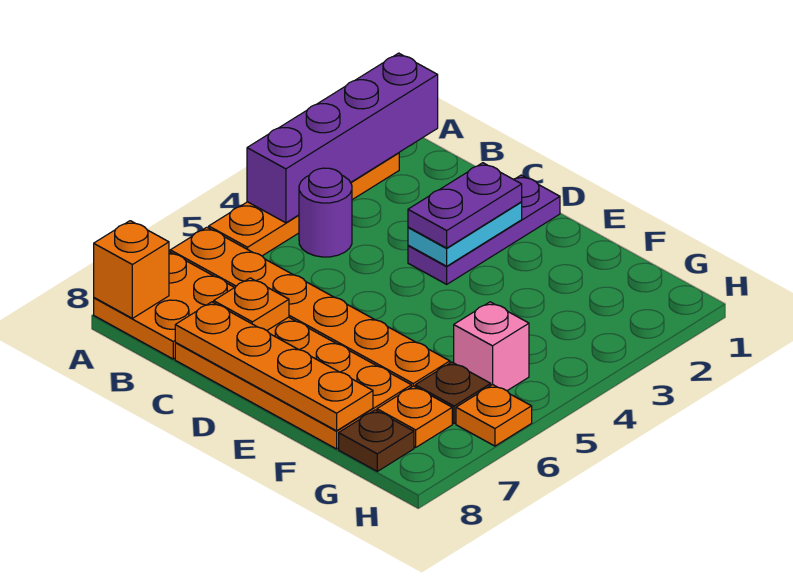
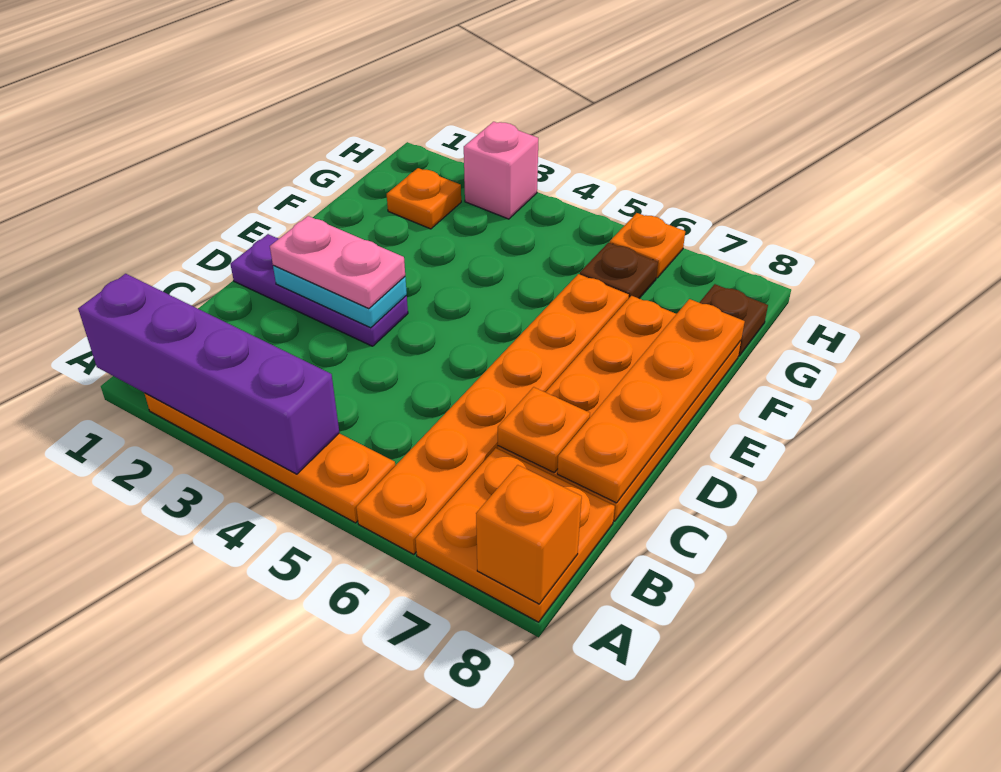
purple round brick B4 level 1 -> none
purple plate D2:D3 level 3 -> pink plate D2:D3 level 3
pink brick G5 level 1 -> pink brick H3 level 1
orange plate G7 level 1 -> orange plate G2 level 1

